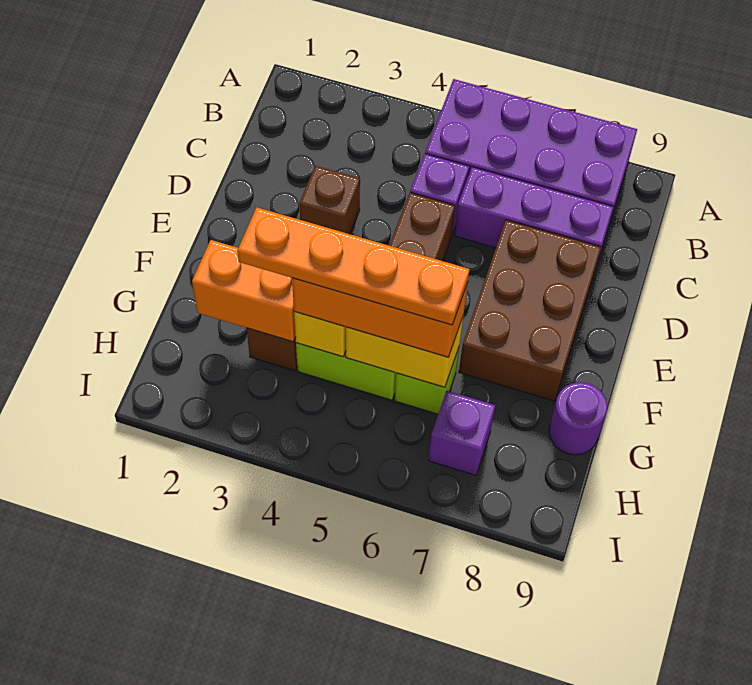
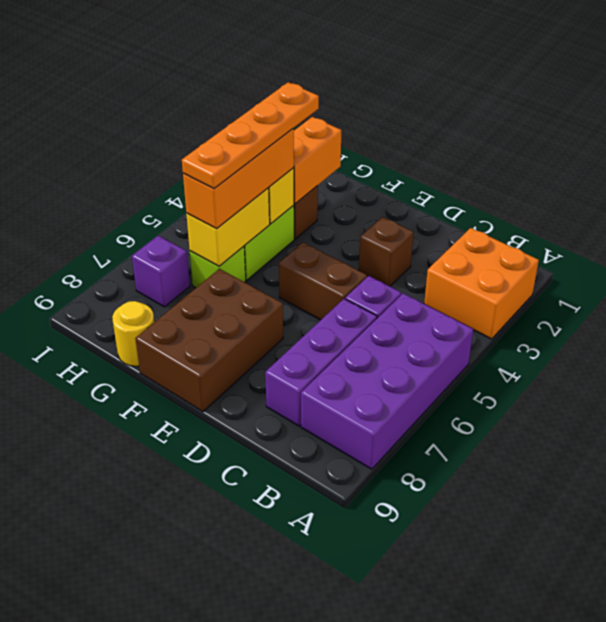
none -> orange brick A2:B3 level 1
brown brick D7:F8 level 1 -> brown brick E7:F9 level 1
purple round brick G9 level 1 -> yellow round brick G9 level 1

